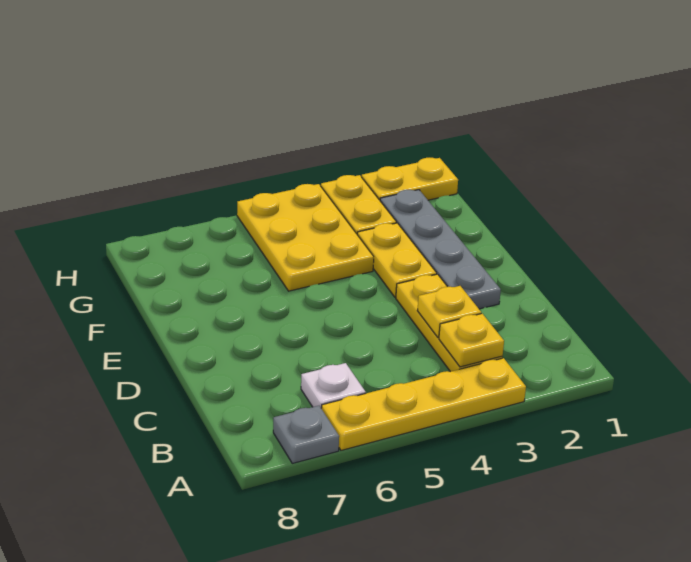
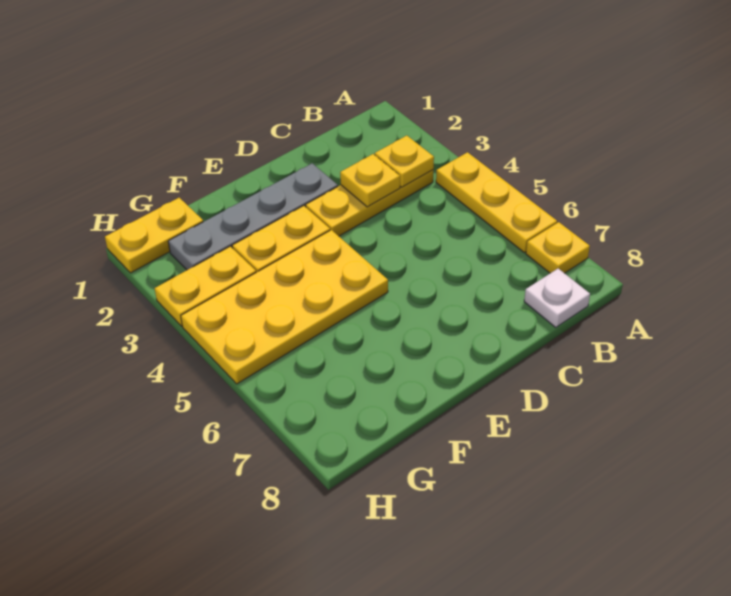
yellow plate A3:A6 level 1 -> yellow plate A4:A6 level 1
grey plate A7 level 1 -> yellow plate A7 level 1
white plate B6 level 1 -> white plate B8 level 1
yellow plate F4:H5 level 1 -> yellow plate E4:H5 level 1
yellow plate H1:H2 level 1 -> yellow plate G1:H1 level 1

